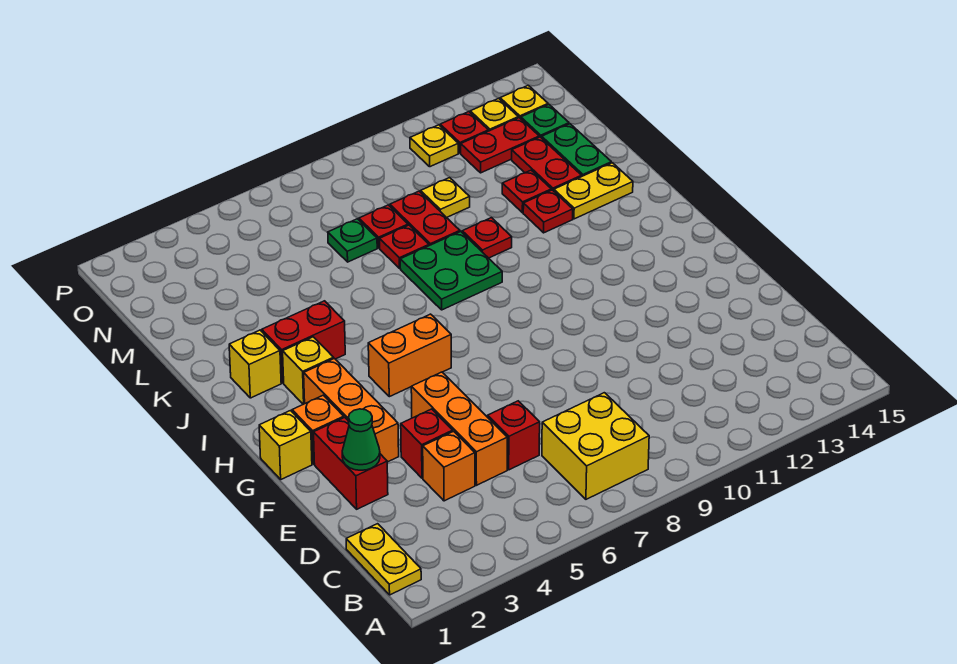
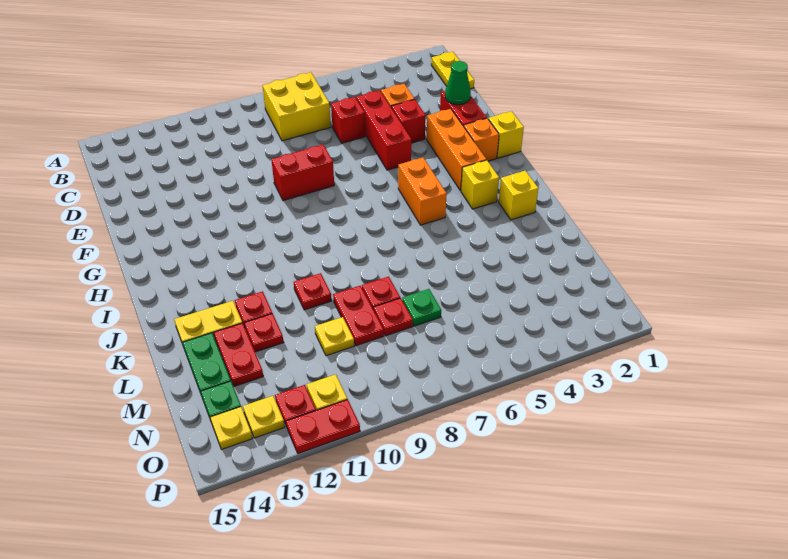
orange brick D5:F5 level 1 -> red brick D5:F5 level 1
orange brick H5:H6 level 1 -> orange brick H5:I5 level 1
red brick J3:J4 level 1 -> red brick F8:F9 level 1
green plate J8:K9 level 1 -> none
red plate N12:N13 level 1 -> red plate P11:P12 level 1

